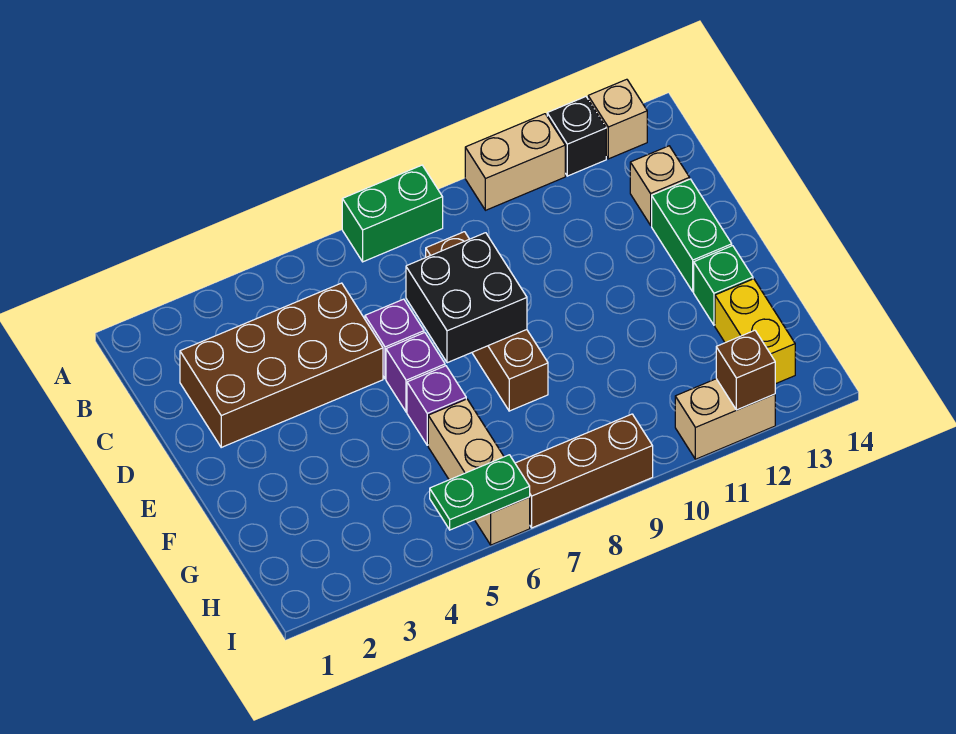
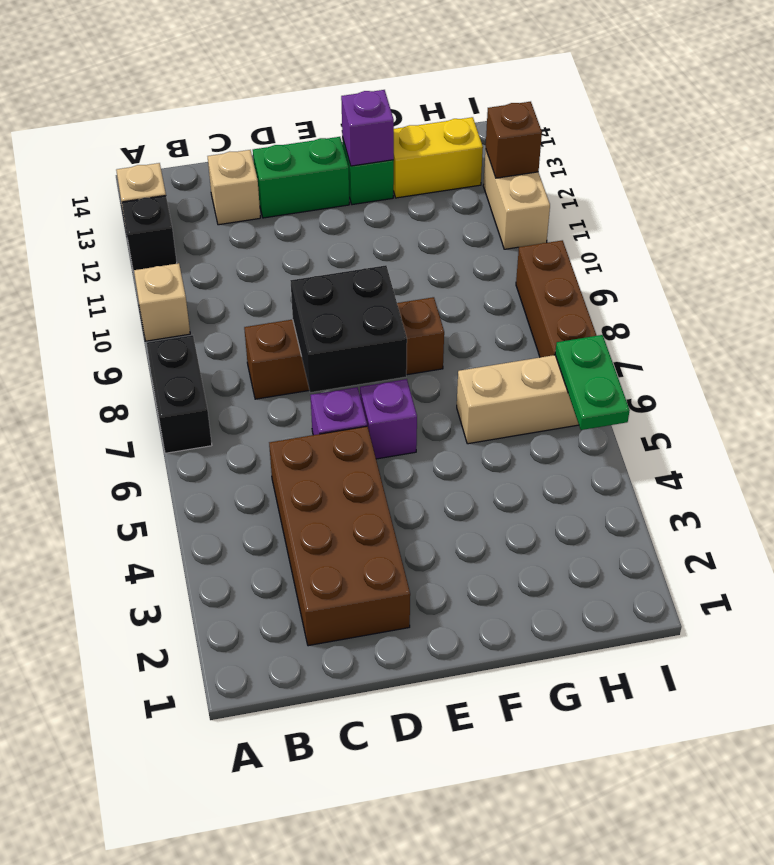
green brick A7:A8 level 1 -> black brick A7:A8 level 1
tan brick A10:A11 level 1 -> tan brick A10 level 1
purple brick F6 level 1 -> purple brick F13 level 2

